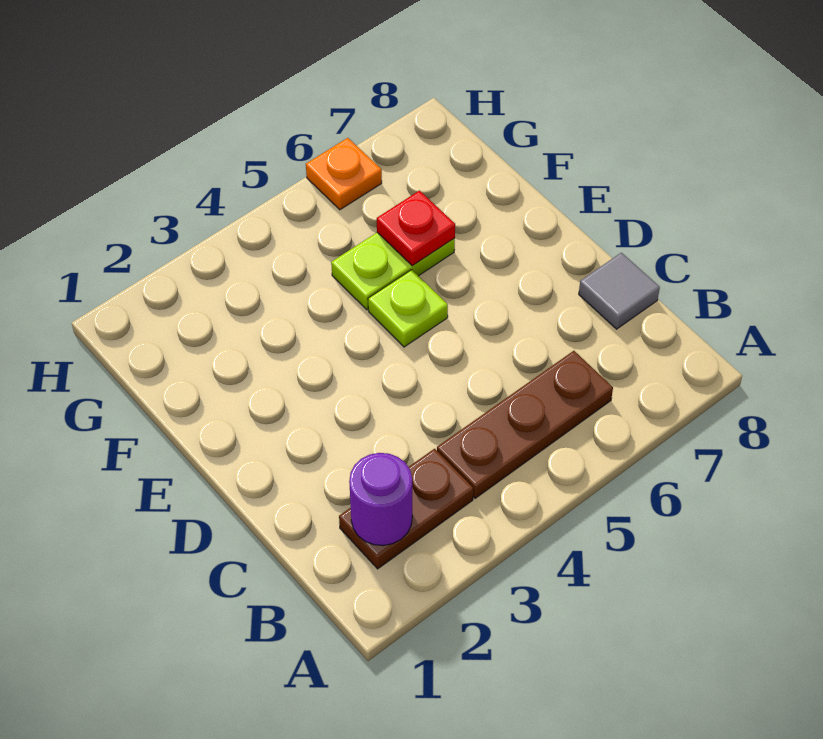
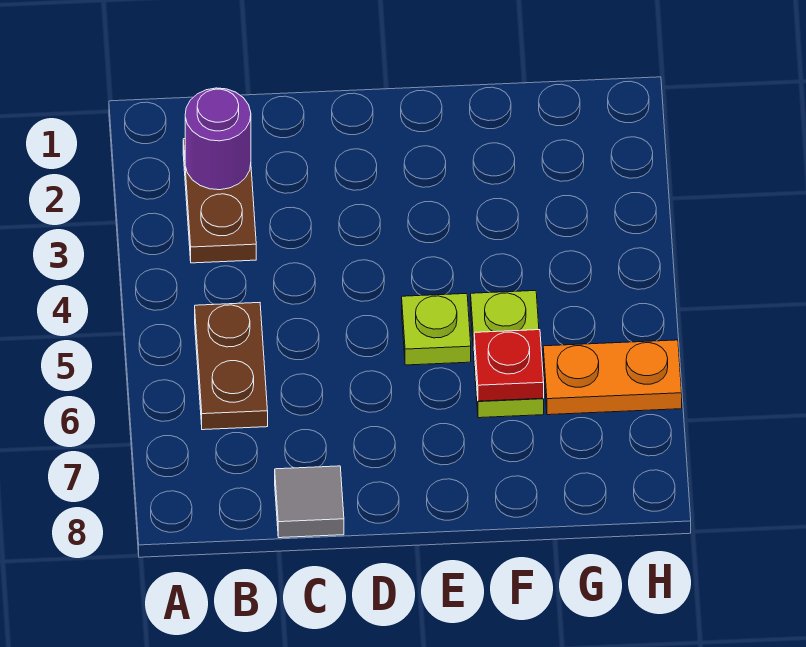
brown plate B4:B6 level 1 -> brown plate B5:B6 level 1
orange plate H6 level 1 -> orange plate G6:H6 level 1

